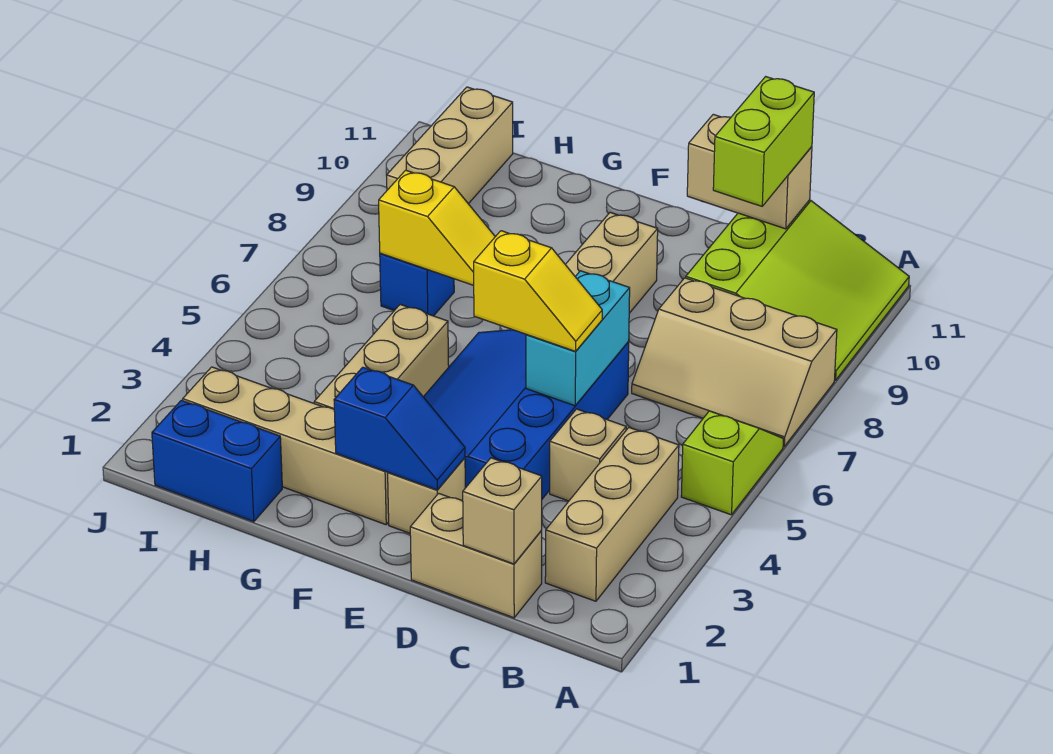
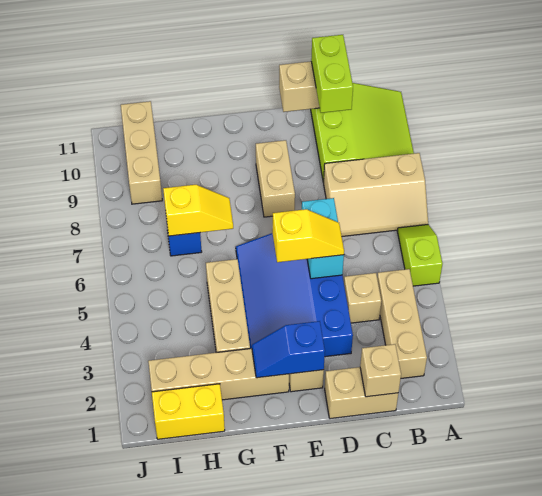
blue slope E2:F2 level 2 top F -> blue slope E2:F2 level 2 top E
blue brick H1:I1 level 1 -> yellow brick H1:I1 level 1

